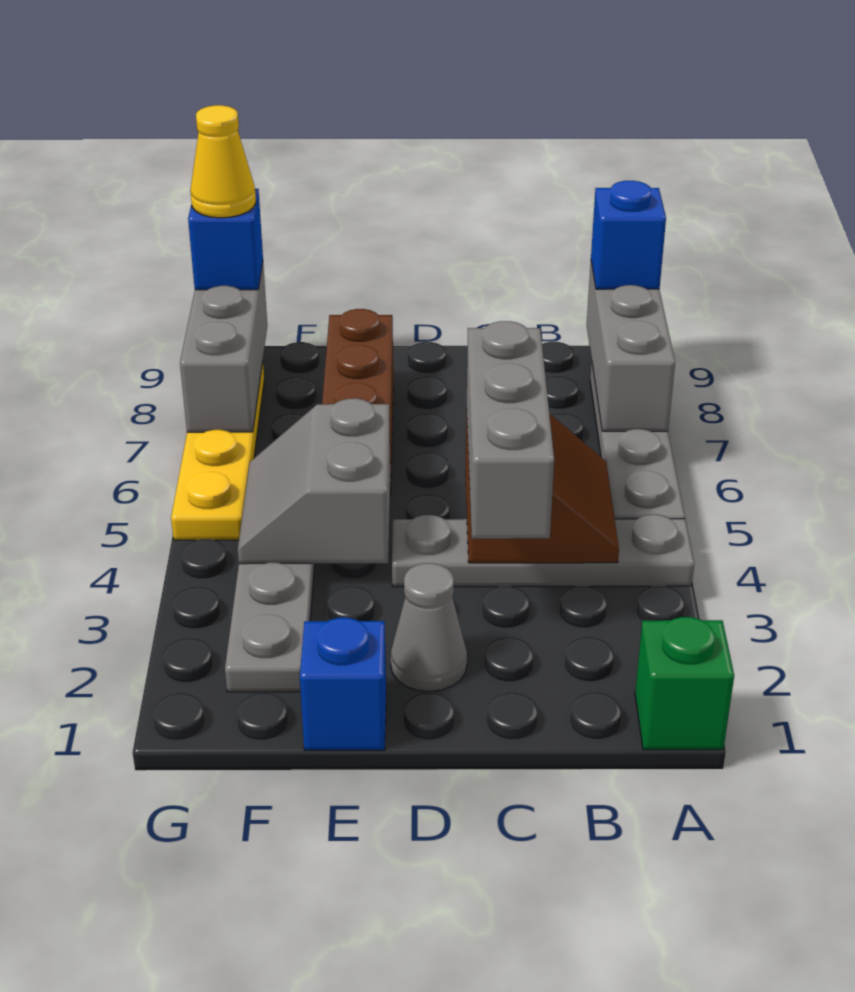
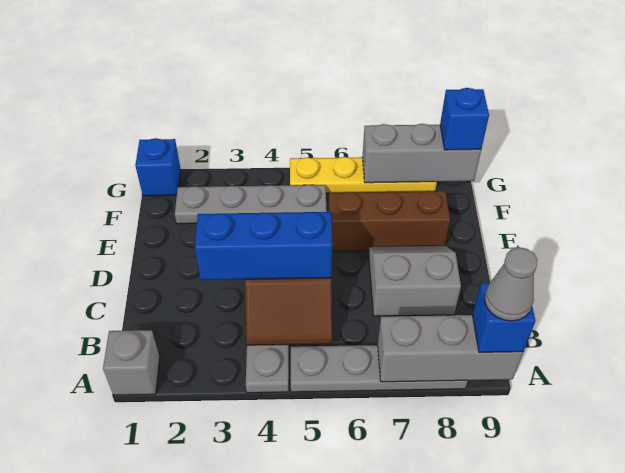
green brick A1 level 1 -> grey brick A1 level 1
grey brick C3:C5 level 3 -> blue brick C3:C5 level 3
grey cone D2 level 1 -> grey cone A9 level 4
blue brick E1 level 1 -> blue brick G1 level 1
grey slope E4:F5 level 2 top E -> grey slope C7:D8 level 1 top C
yellow cone G9 level 4 -> none

